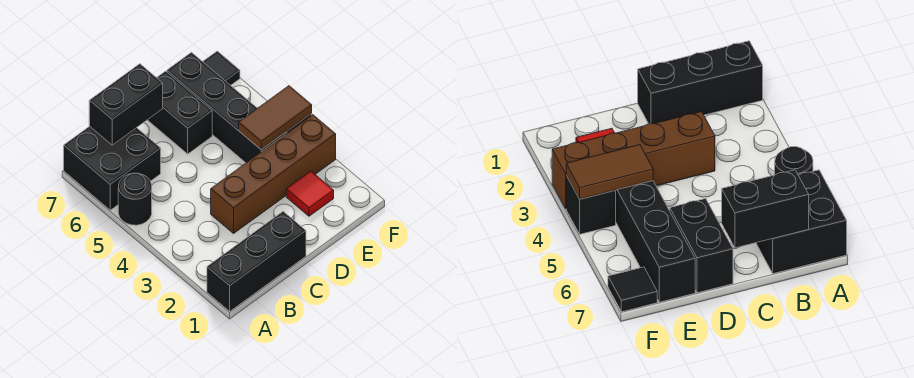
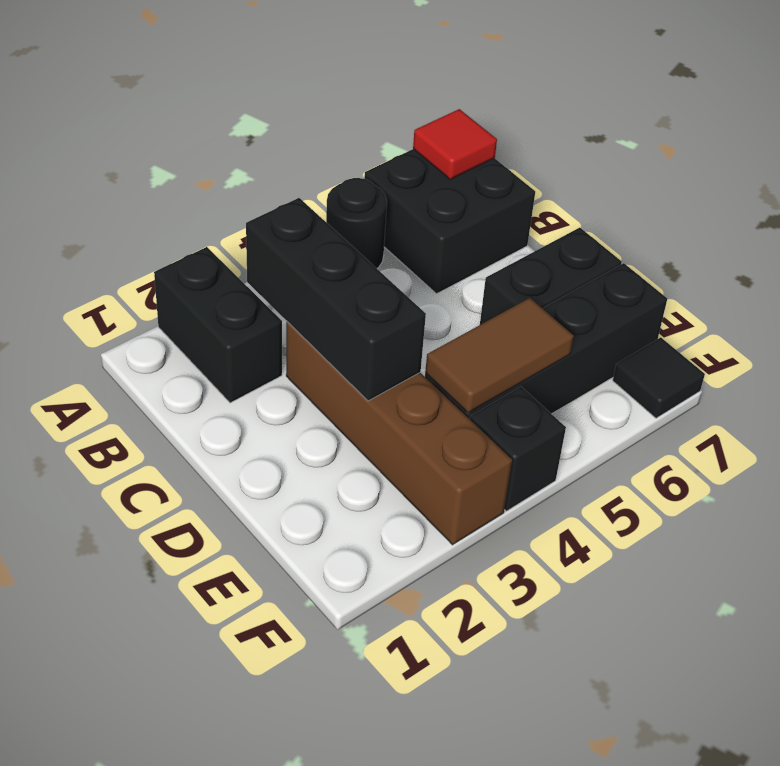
black brick A1:C1 level 1 -> black brick B3:D3 level 2
black brick B7:C7 level 2 -> black brick A2:B2 level 1
red tile E2 level 1 -> red tile A7 level 2
brown tile E4:F4 level 2 -> brown tile E4:E5 level 2

